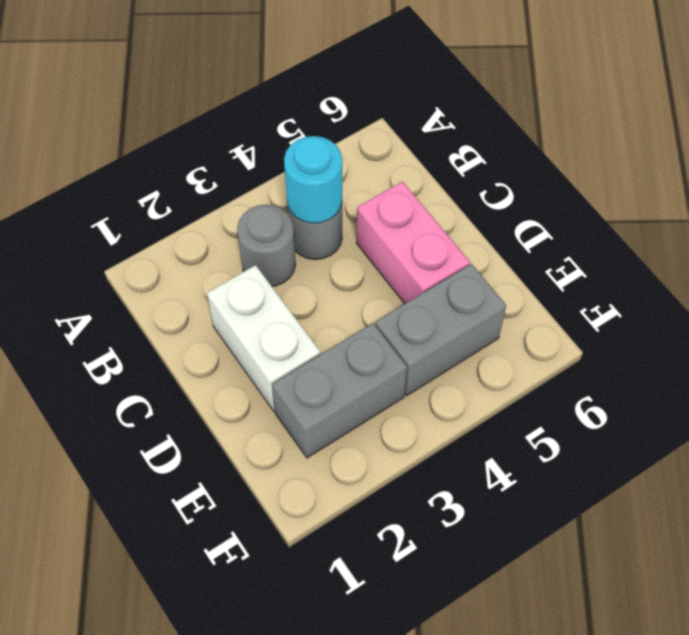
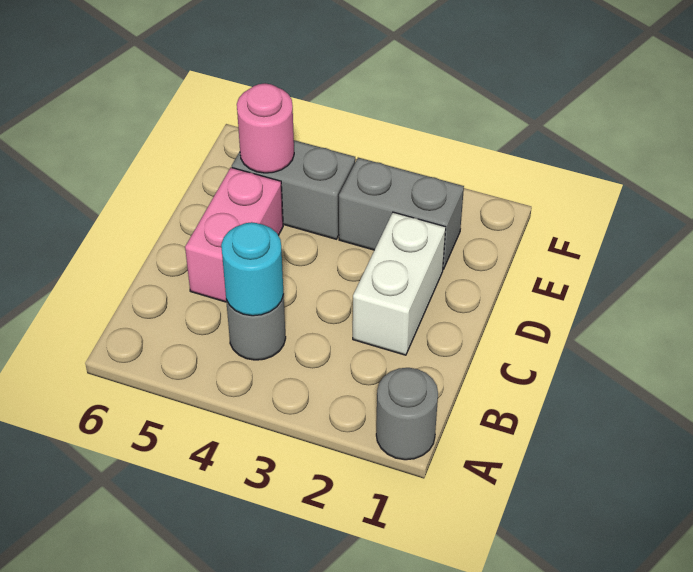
grey round brick B3 level 1 -> grey round brick A1 level 1
none -> pink round brick E5 level 2

